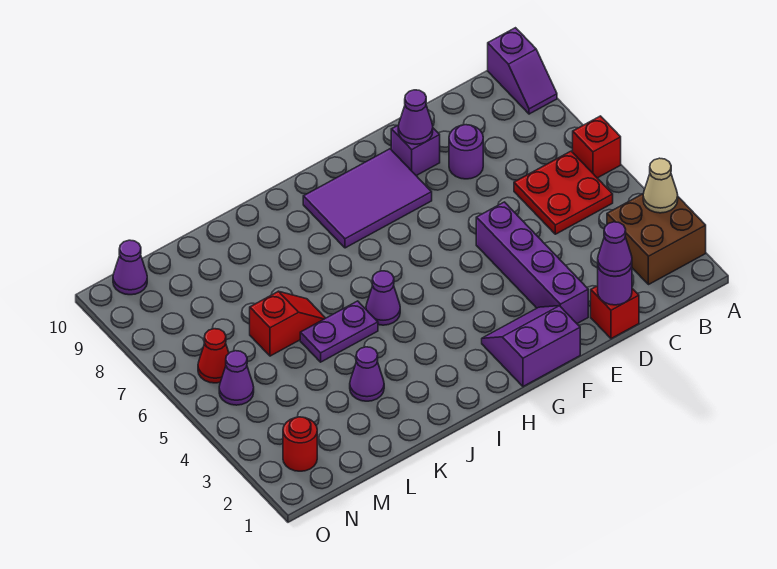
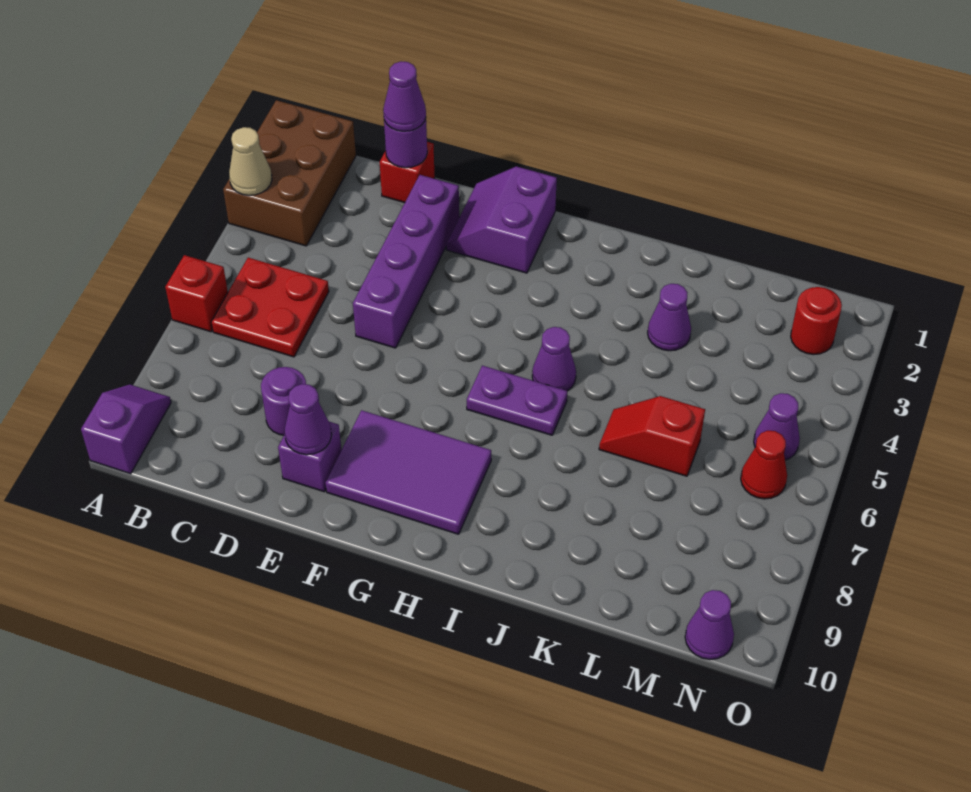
brown brick A2:B3 level 1 -> brown brick A1:B3 level 1
purple slope F1:G2 level 1 top 1 -> purple slope F1:G2 level 1 top G
purple plate J5:K5 level 1 -> purple plate H6:I6 level 1

